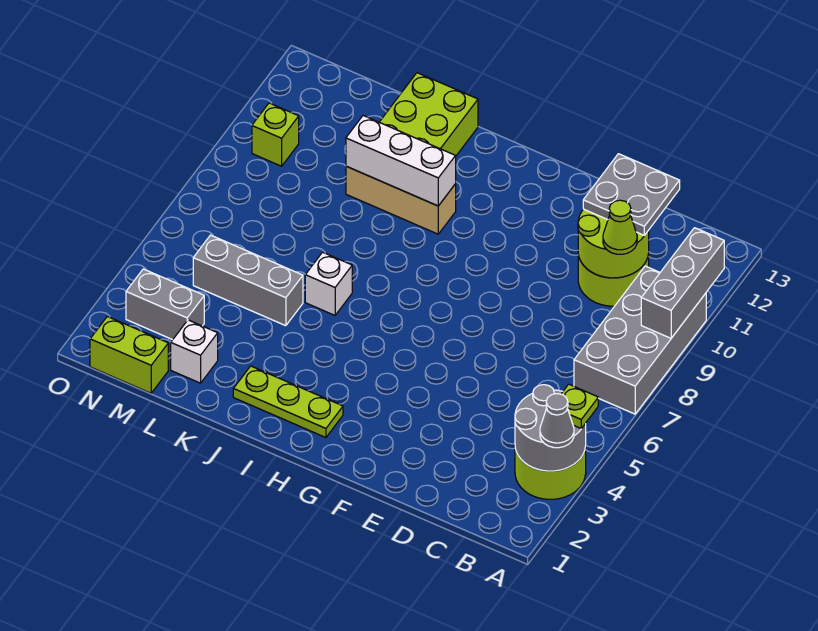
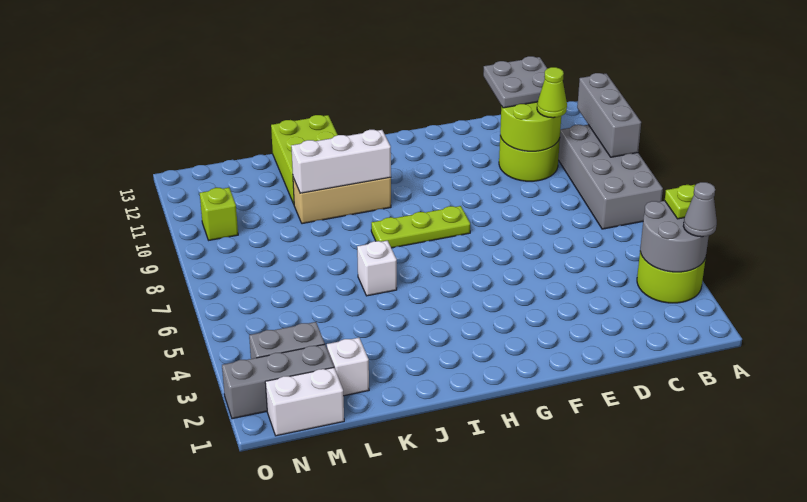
lime plate H2:J2 level 1 -> lime plate G8:I8 level 1
grey brick K5:M5 level 1 -> grey brick M2:O2 level 1
lime brick M1:N1 level 1 -> white brick M1:N1 level 1

